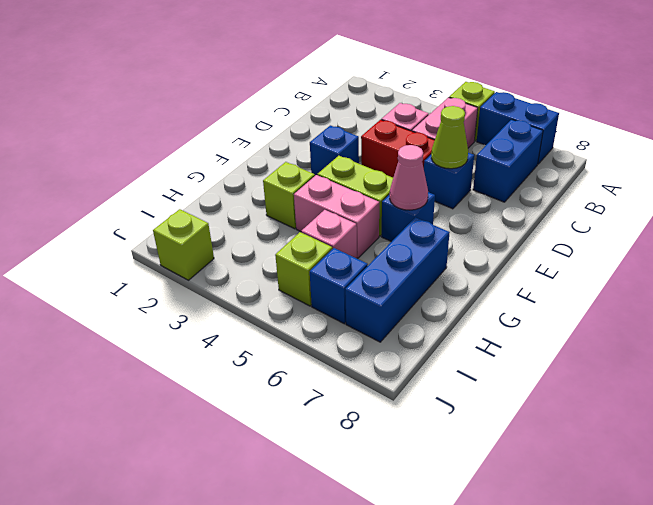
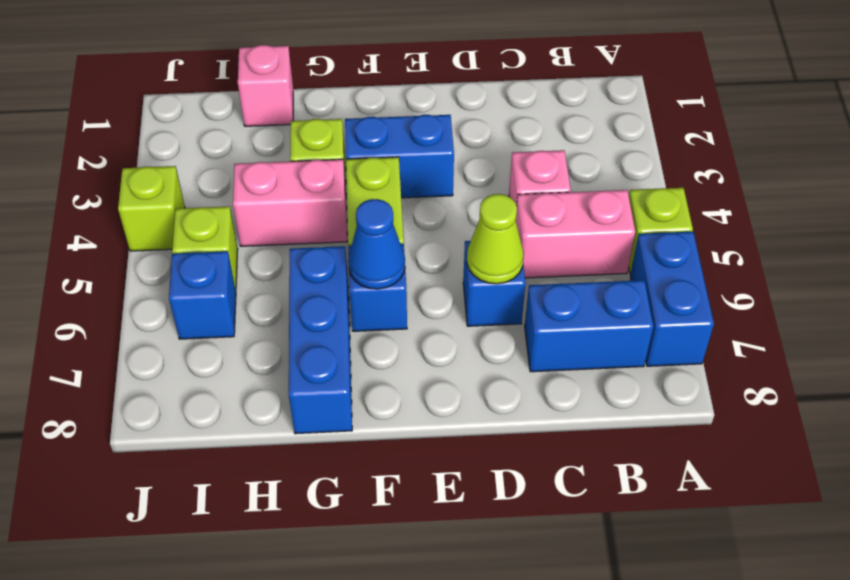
red brick D4:D5 level 1 -> none
blue brick E3 level 1 -> blue brick E3:F3 level 1
pink cone F6 level 2 -> blue cone F6 level 2
pink brick G4:G5 level 1 -> pink brick G4:H4 level 1
blue brick G7:I7 level 1 -> blue brick G6:G8 level 1
pink brick H5 level 1 -> pink brick H1 level 1
lime brick J2 level 1 -> lime brick J4 level 1

